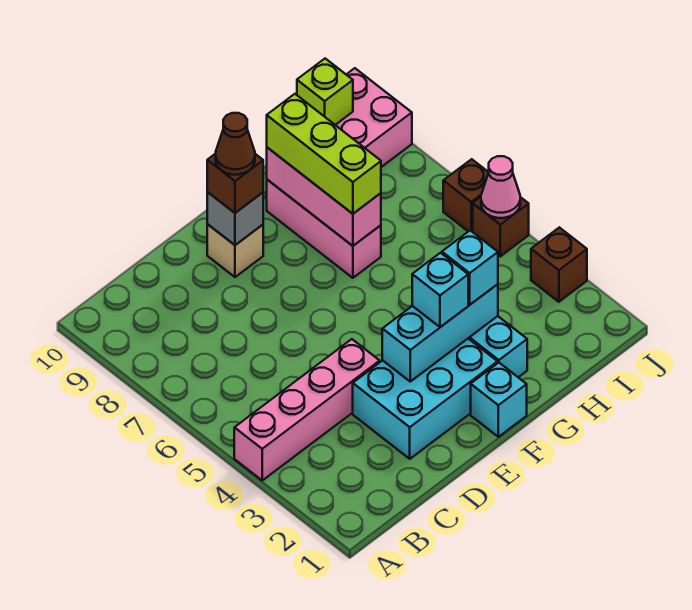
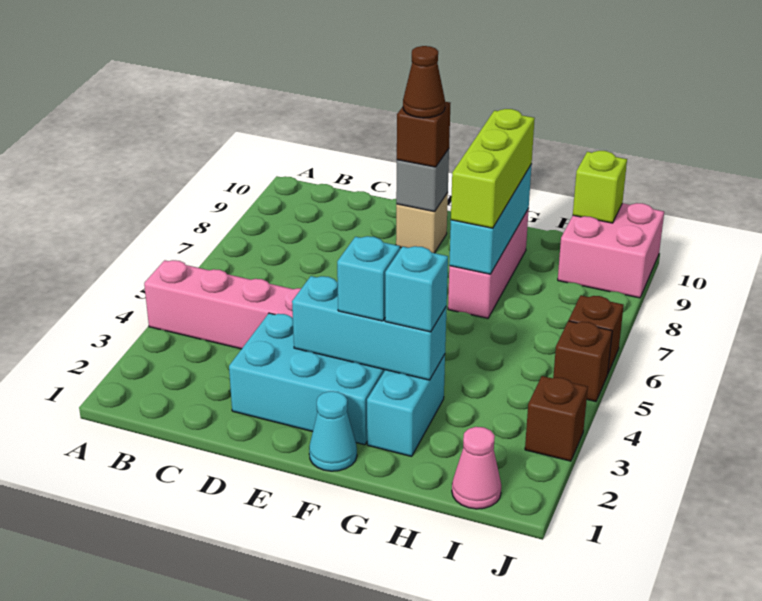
cyan brick F1 level 1 -> cyan cone F1 level 1
pink brick G7:G9 level 2 -> cyan brick G7:G9 level 2
pink cone J5 level 2 -> pink cone I1 level 1

